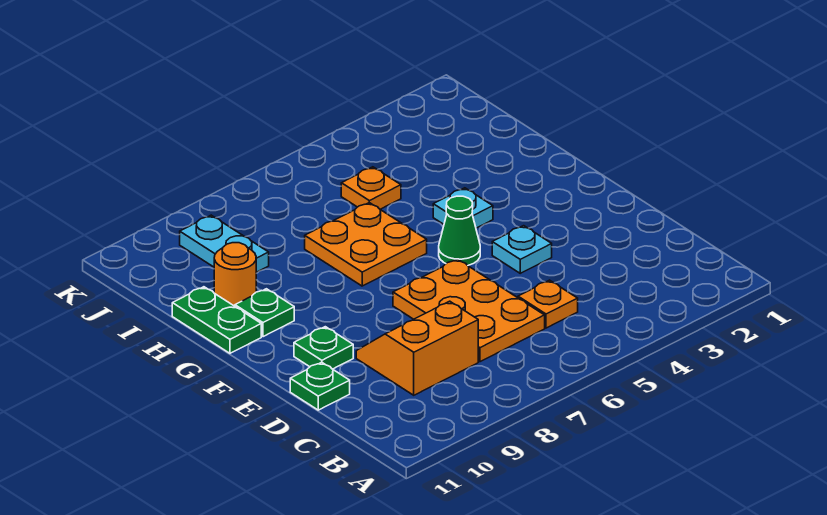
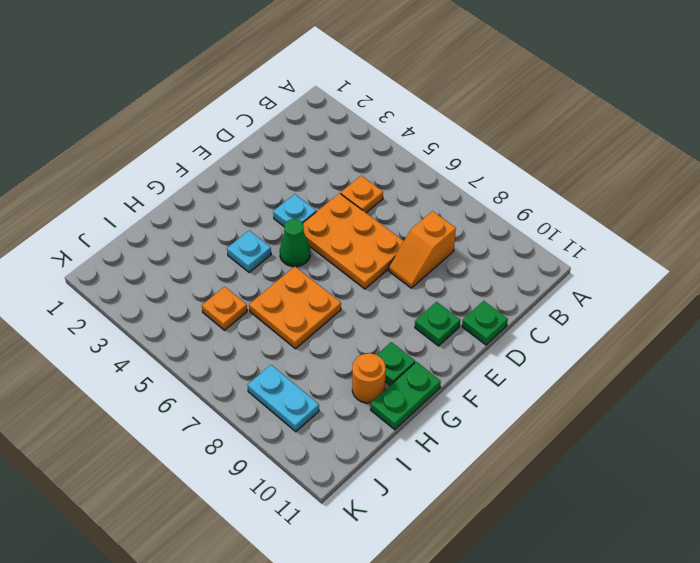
orange plate C6:E7 level 1 -> orange plate D5:E7 level 1
orange slope C8:D9 level 1 top C -> orange slope C8:D8 level 1 top C
cyan plate I9:J9 level 1 -> cyan plate J8:J9 level 1

